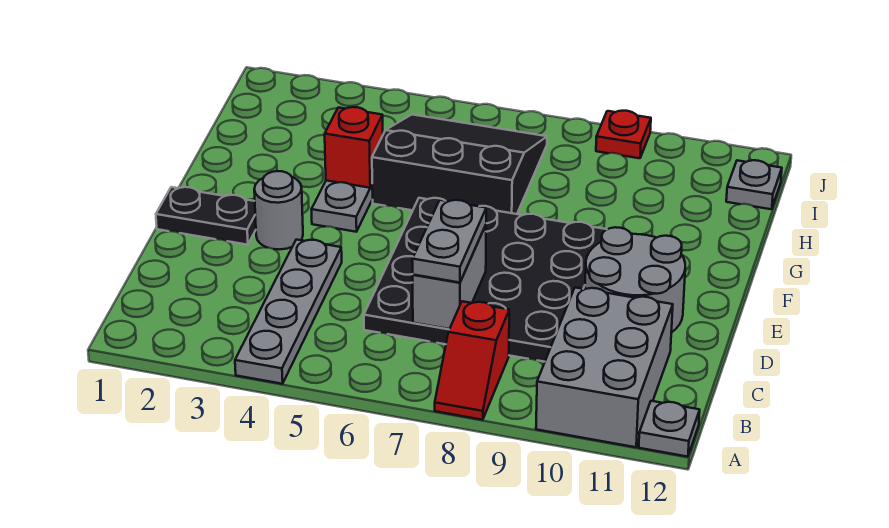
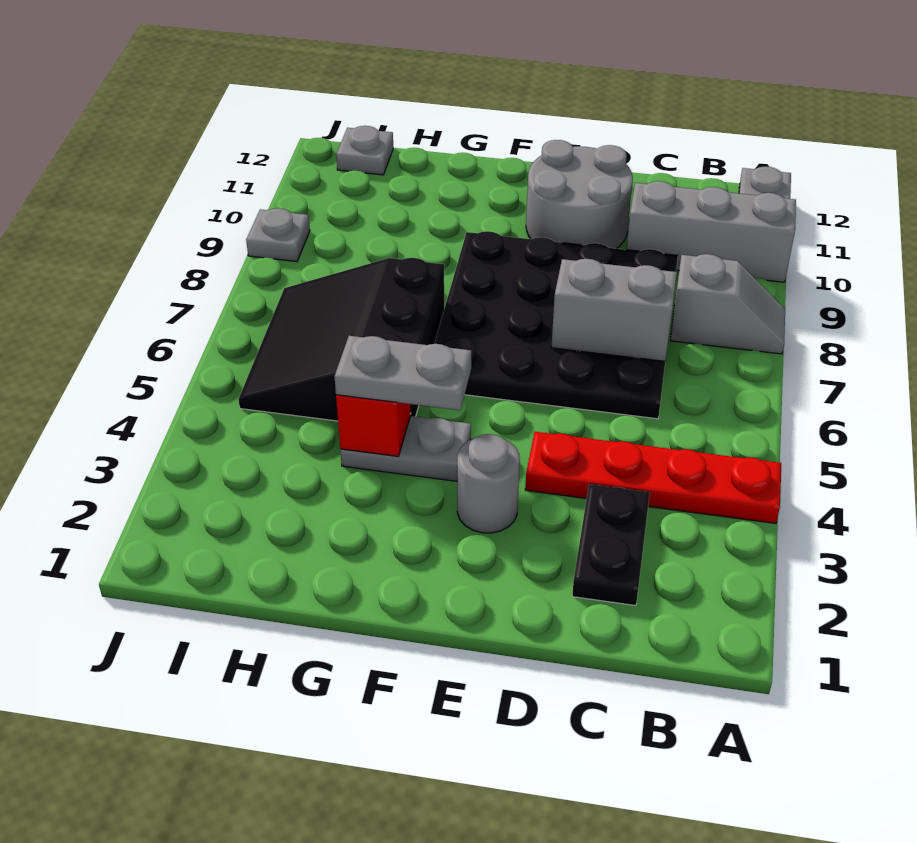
grey plate A4:D4 level 1 -> red plate A4:D4 level 1
red slope A8:B8 level 1 top B -> grey slope A8:B8 level 1 top B
grey brick A10:C11 level 1 -> grey brick A10:C10 level 1
grey plate C7:D7 level 3 -> grey plate F4:G4 level 3
black plate E1:E2 level 1 -> black plate C2:C3 level 1
red plate J9 level 1 -> grey plate J9 level 1

